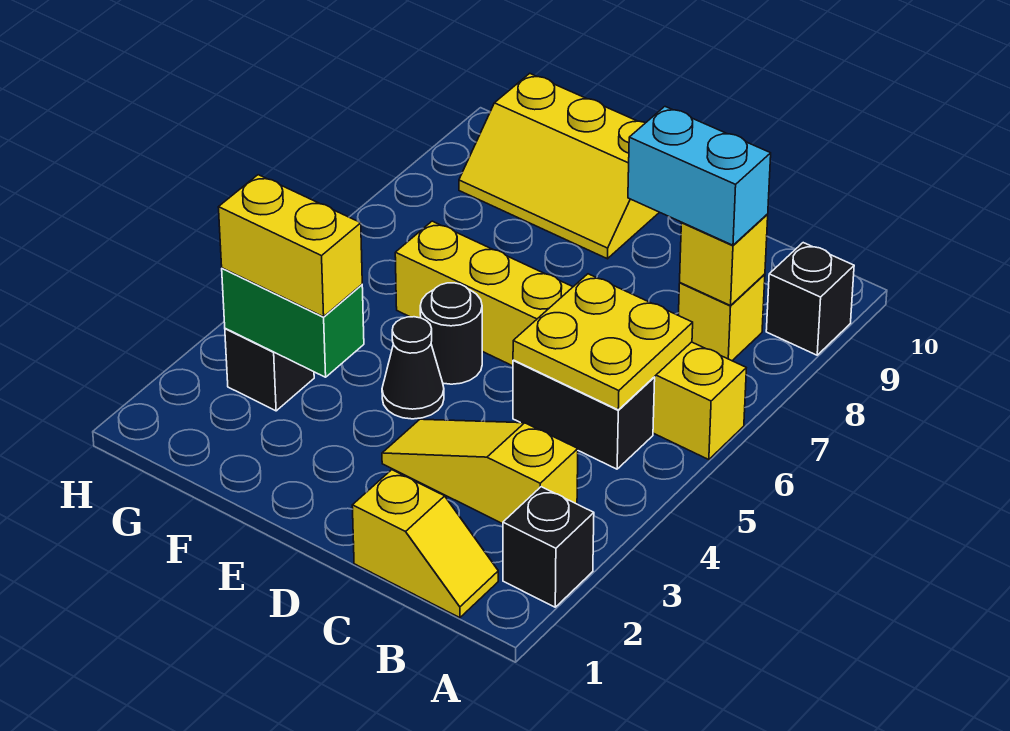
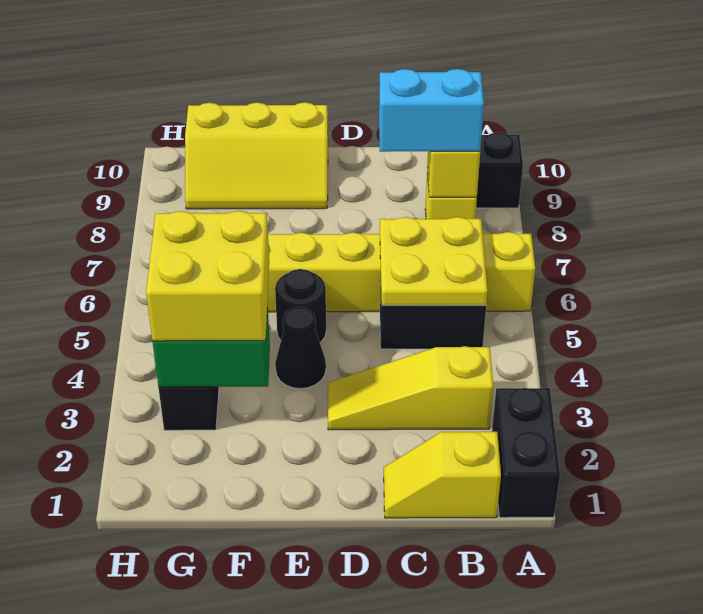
black brick A2 level 1 -> black brick A1:A2 level 1
yellow slope B1:C1 level 1 top C -> yellow slope B1:C1 level 1 top B
yellow brick F3:G3 level 3 -> yellow brick F3:G4 level 3

